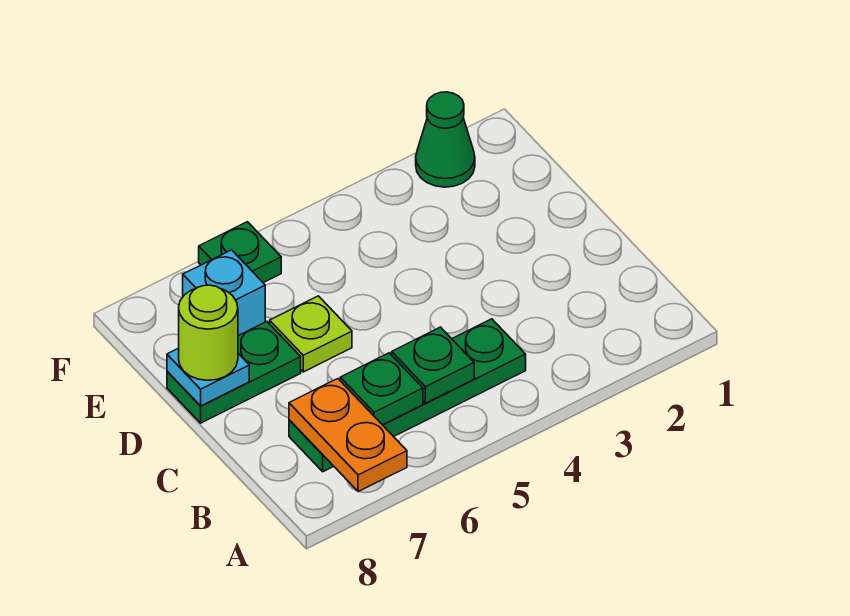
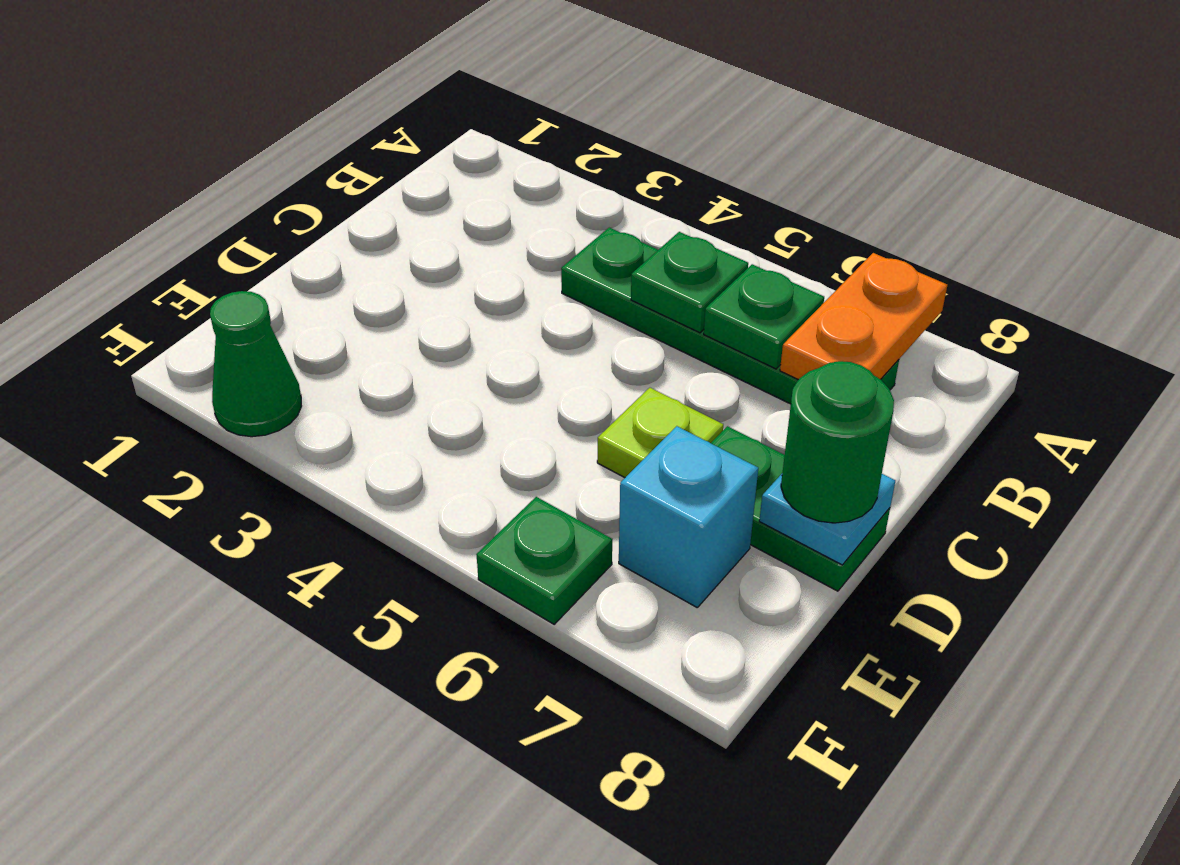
lime round brick D8 level 3 -> green round brick D8 level 3

